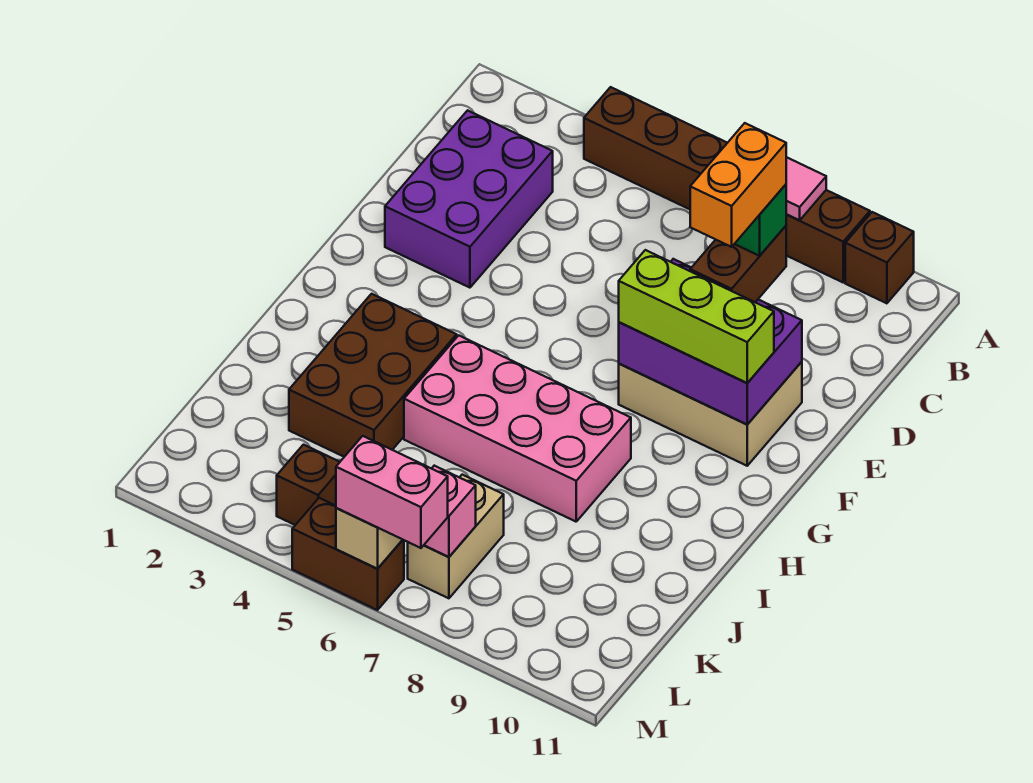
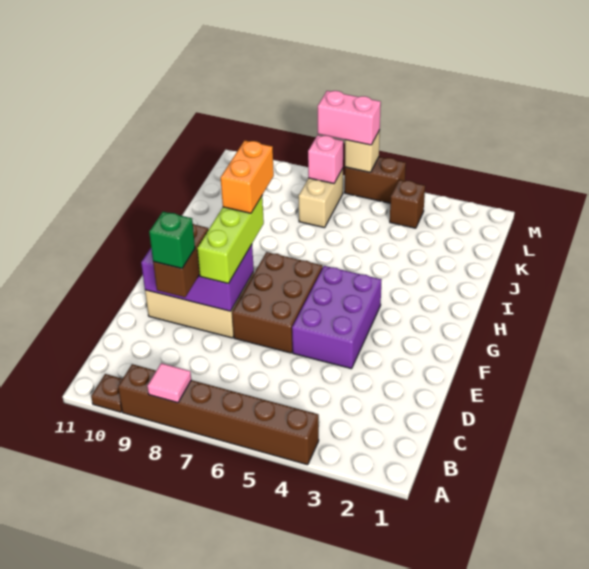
brown brick A10 level 1 -> brown plate A10 level 1
purple brick C2:E3 level 1 -> purple brick E4:G5 level 1
orange brick D9:E9 level 5 -> orange brick G8:H8 level 4
lime brick F8:F10 level 3 -> lime brick E8:G8 level 3
brown brick H3:J4 level 1 -> brown brick E6:G7 level 1
pink brick H5:I8 level 1 -> none

